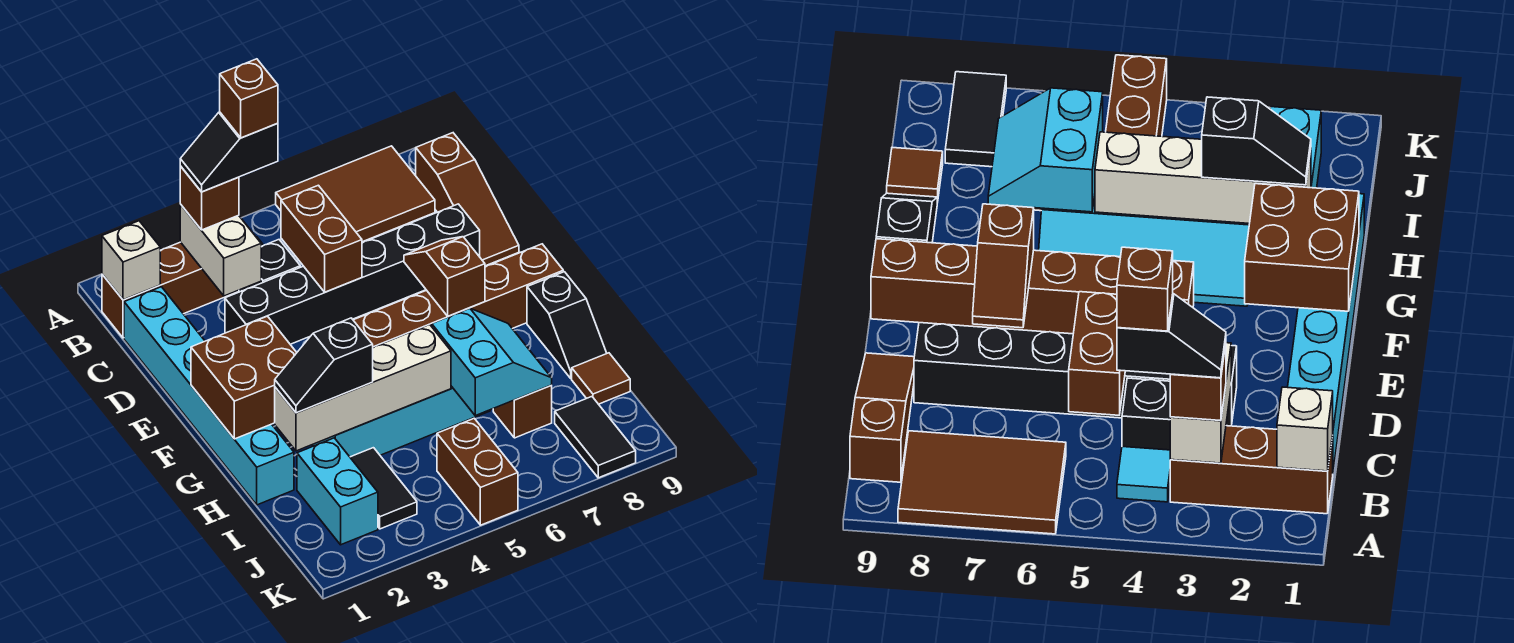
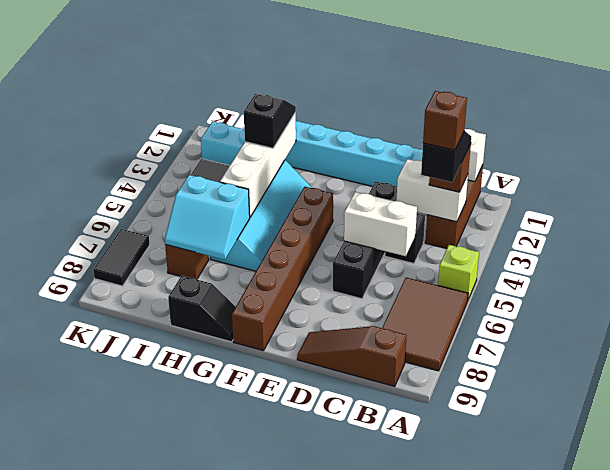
none -> lime brick A5 level 1
cyan tile B4 level 1 -> none
brown brick C5:D5 level 2 -> white brick C5:D5 level 2
black brick D3:D8 level 1 -> black brick D3:D6 level 1
brown slope E7:F7 level 2 top F -> none
brown brick F1:G2 level 2 -> none
black slope G9:H9 level 1 top G -> black slope G9:H9 level 1 top H
brown tile I9 level 1 -> none
brown brick J5:K5 level 1 -> none
black tile J8:K8 level 1 -> black tile K7:K8 level 1

